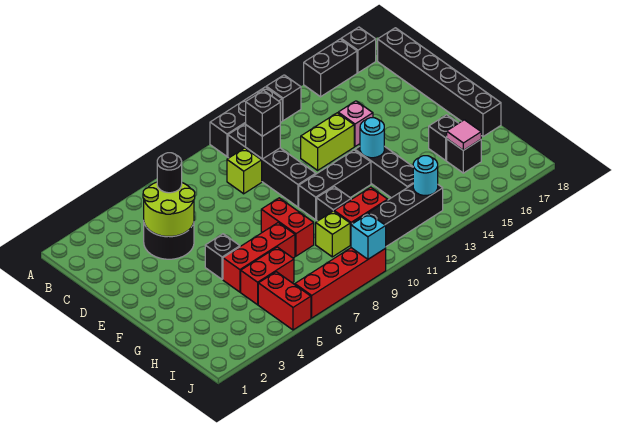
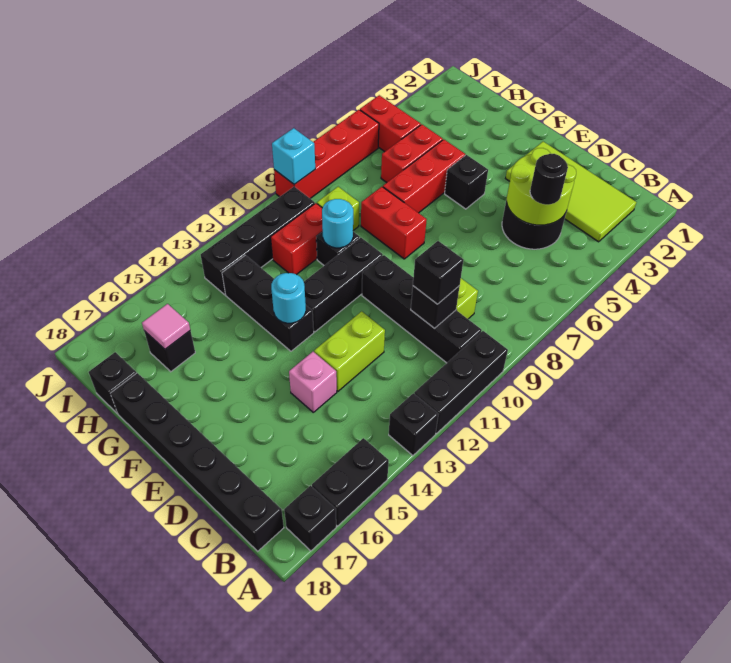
none -> lime tile B2:E3 level 1
black brick G16 level 1 -> black brick H18 level 1
cyan round brick I13 level 2 -> cyan round brick G10 level 2

